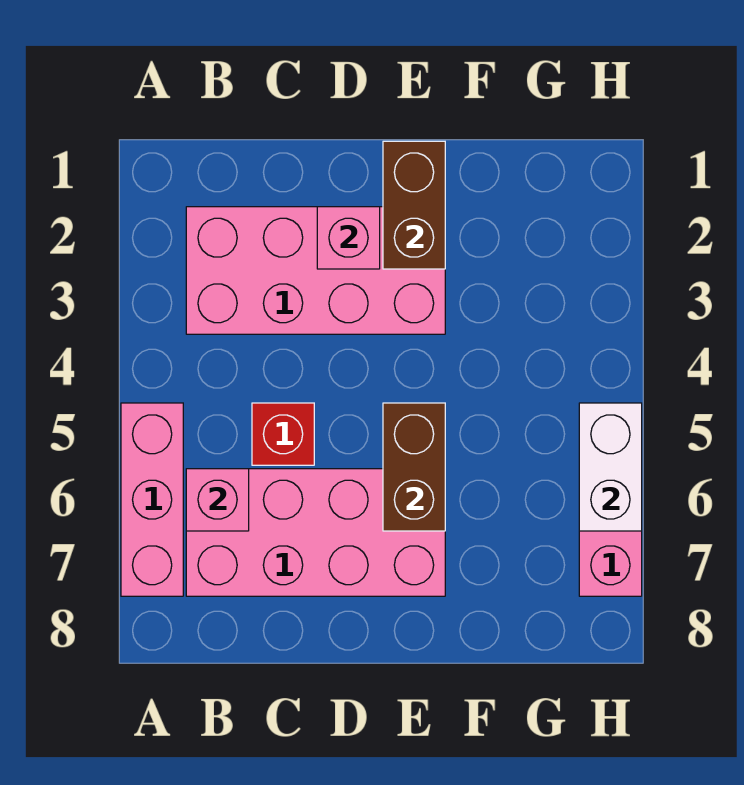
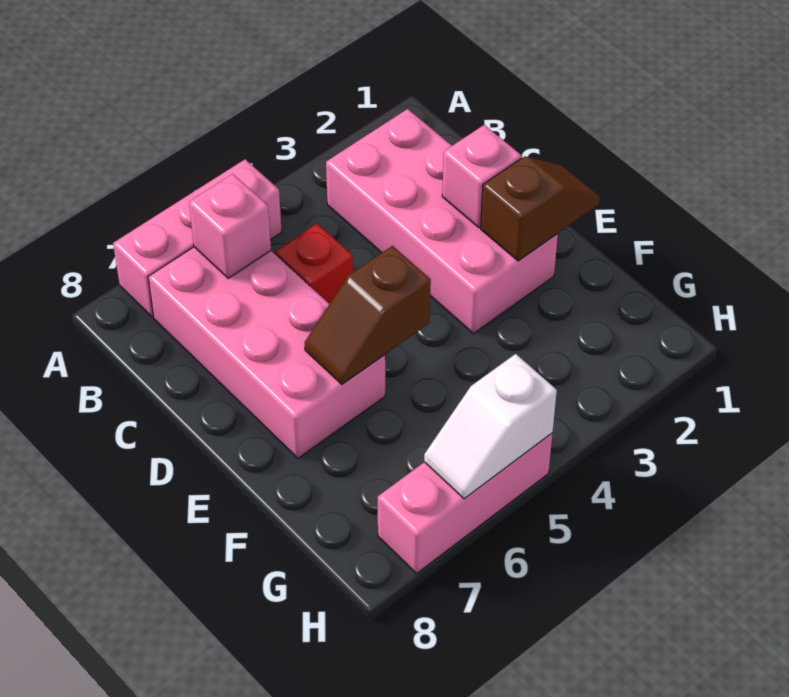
brown brick E1:E2 level 2 -> brown slope E1:E2 level 2 top 2
brown brick E5:E6 level 2 -> brown slope E5:E6 level 2 top 5
white brick H5:H6 level 2 -> white slope H5:H6 level 2 top 5

